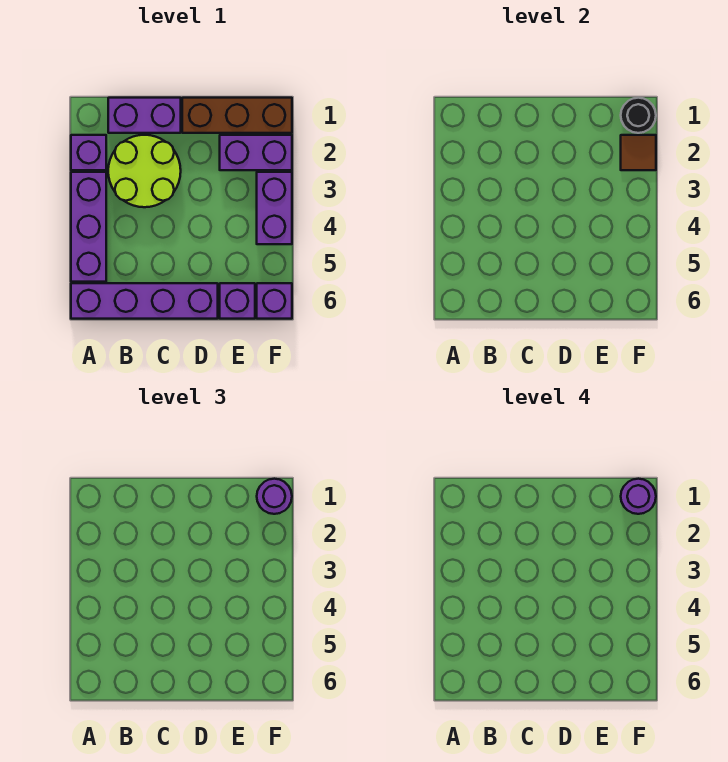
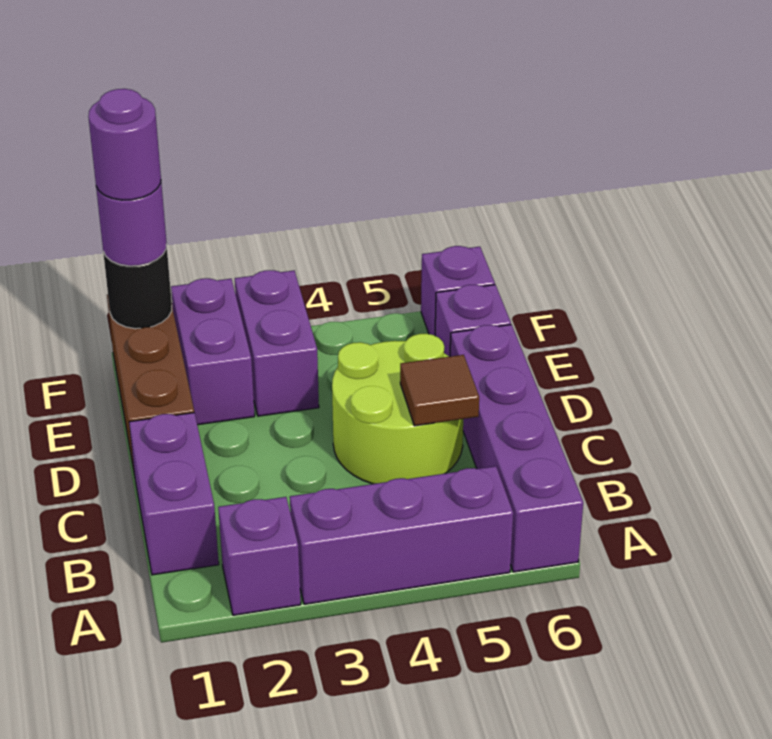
lime round brick B2:C3 level 1 -> lime round brick C4:D5 level 1
brown tile F2 level 2 -> brown tile C5 level 2
purple brick F3:F4 level 1 -> purple brick E3:F3 level 1

